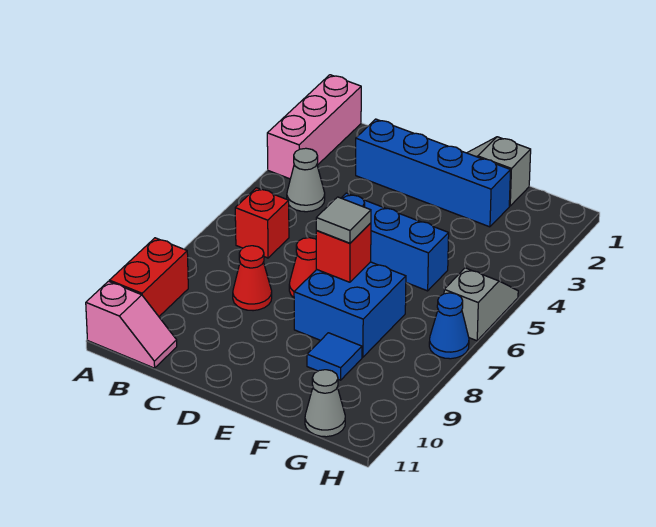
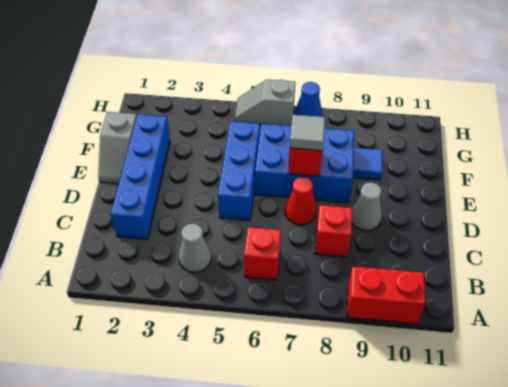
pink brick A1:A3 level 1 -> none
pink slope A11:B11 level 1 top A -> none
red cone C8 level 1 -> red brick C8 level 1
blue brick E7:F8 level 1 -> blue brick E6:F8 level 1
grey cone G11 level 1 -> grey cone D9 level 1

